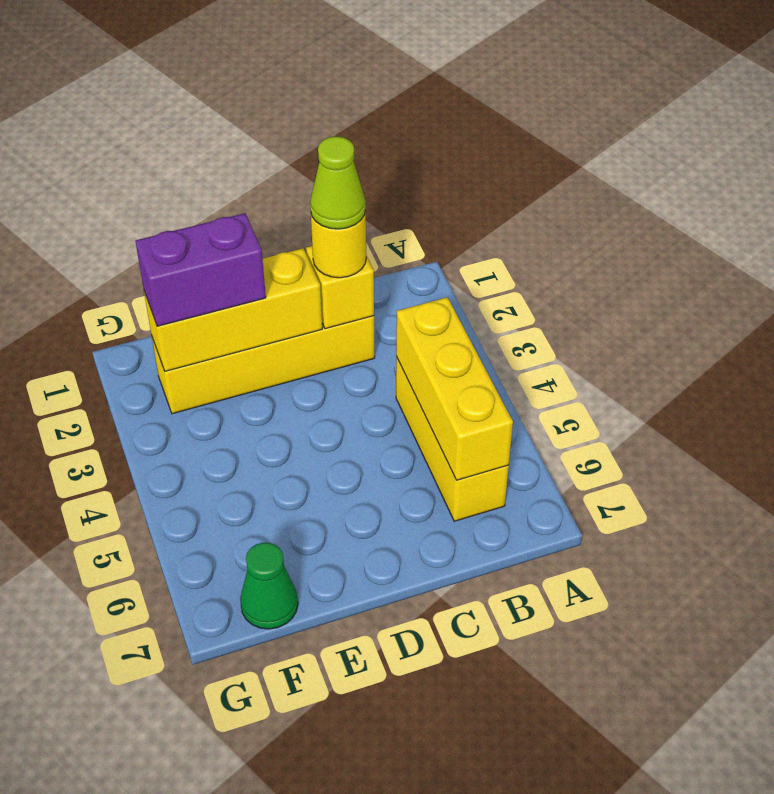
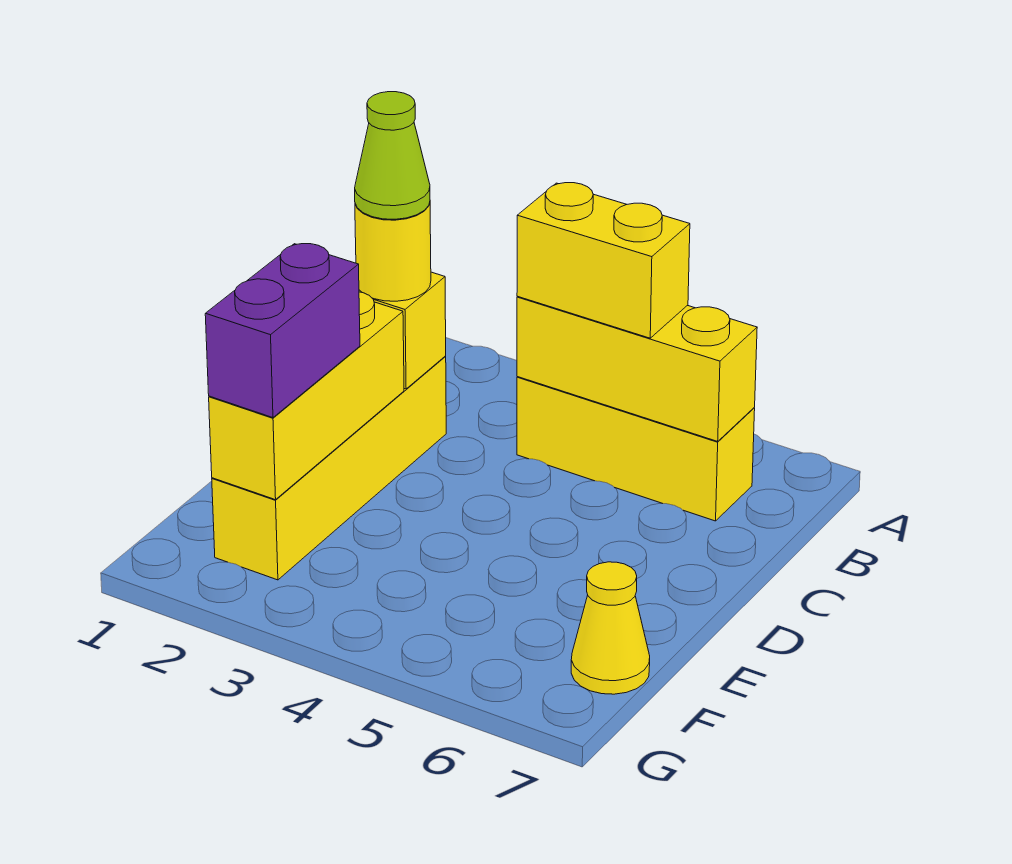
none -> yellow brick B4:B5 level 3
green cone F7 level 1 -> yellow cone F7 level 1

